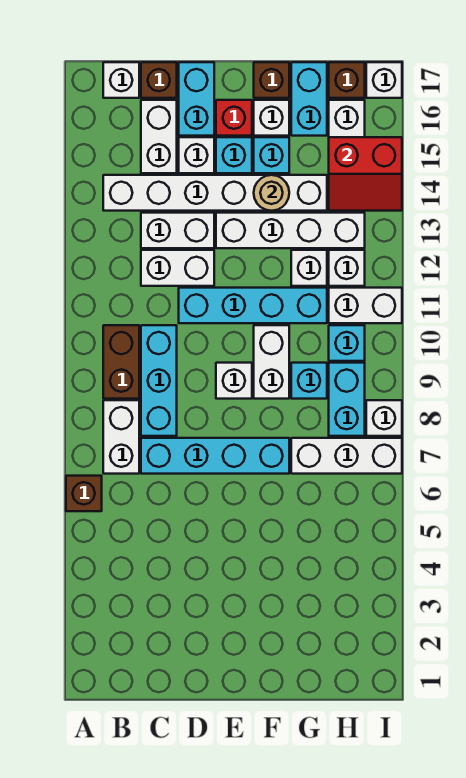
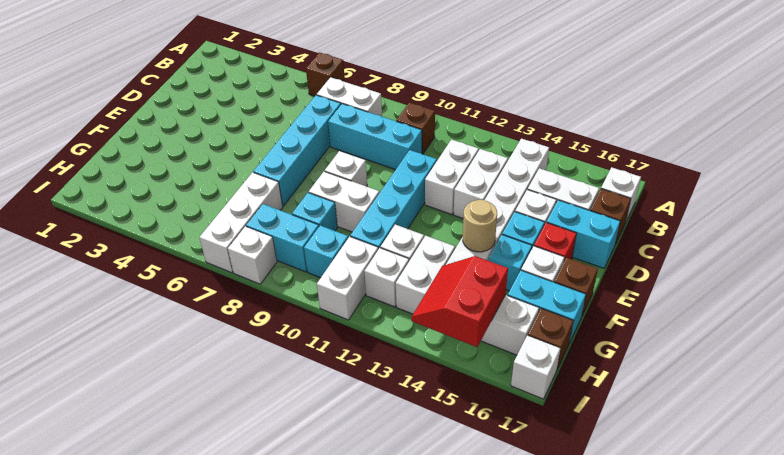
brown brick B9:B10 level 1 -> brown brick B10 level 1
white brick E13:H13 level 1 -> white brick G13:H13 level 1

